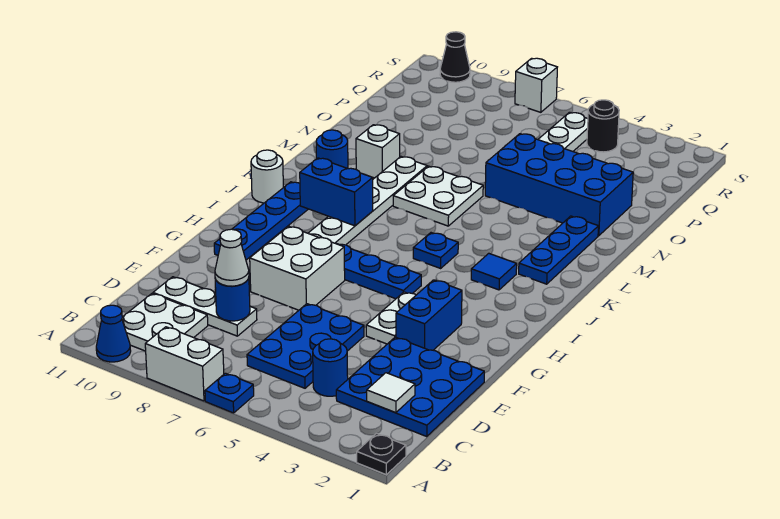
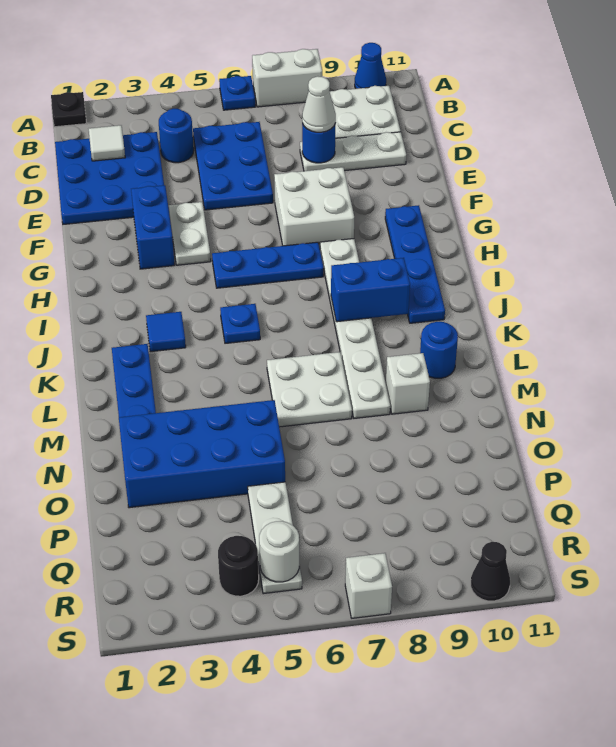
white round brick J11 level 1 -> white round brick R5 level 2

